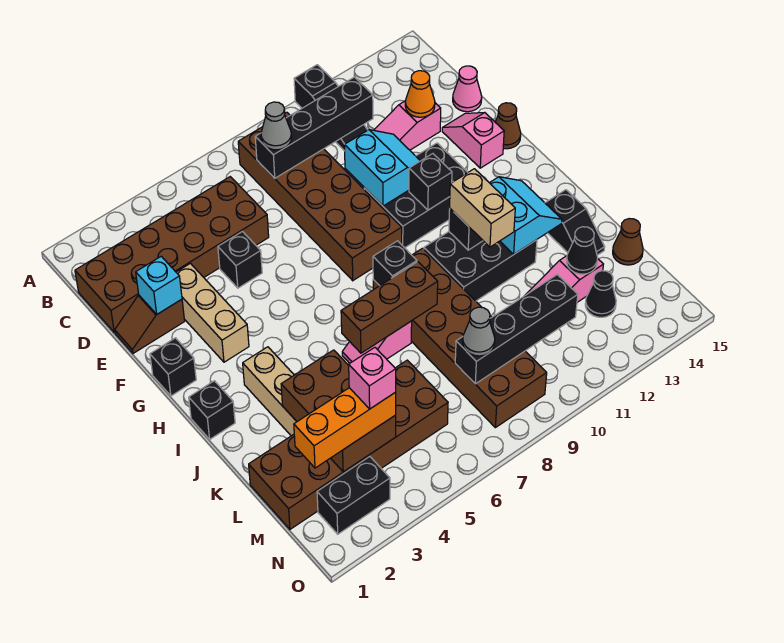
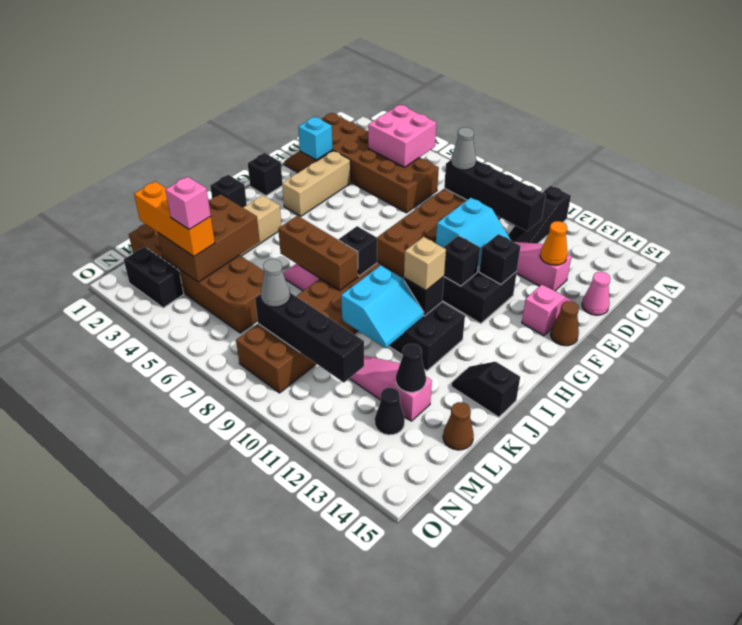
none -> pink brick B4:C5 level 2
black brick E5 level 1 -> black brick F12 level 2
tan brick I11:J11 level 3 -> tan brick I11 level 3
cyan slope I12:J13 level 2 top 12 -> cyan slope J10:K11 level 2 top 10
black slope J14:K14 level 1 top J -> black slope J14:J15 level 1 top 15

